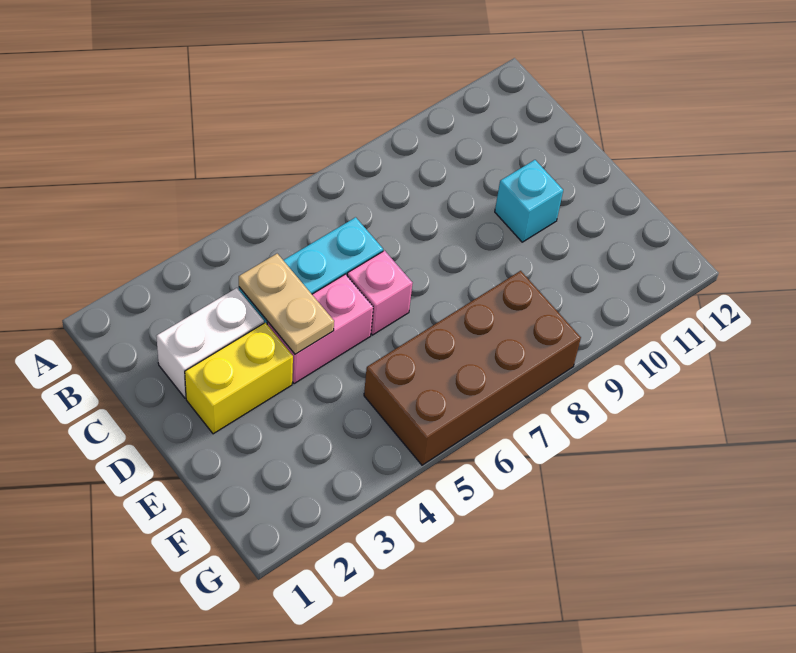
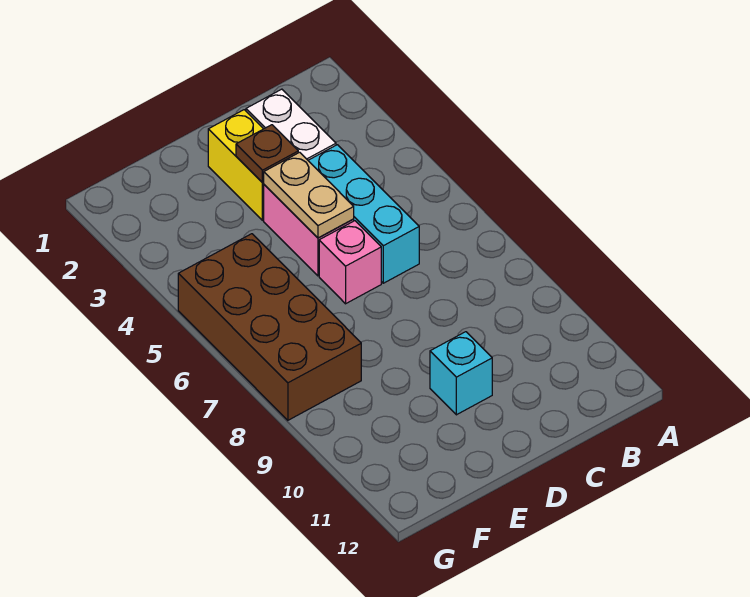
tan plate C4:D4 level 2 -> tan plate D4:D5 level 2
none -> brown plate D3 level 2

